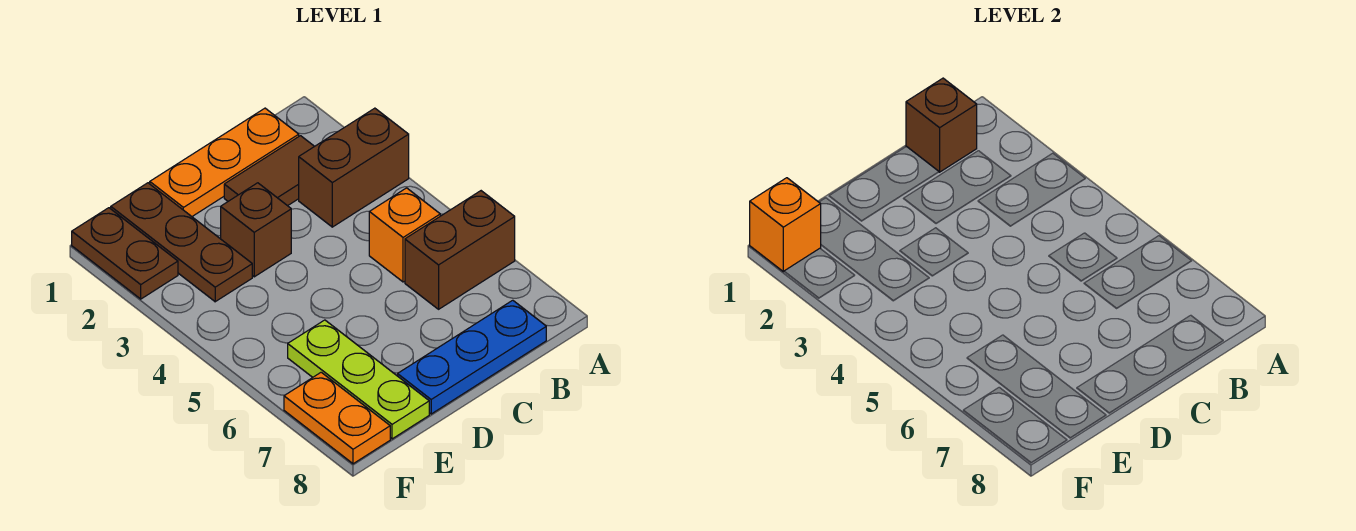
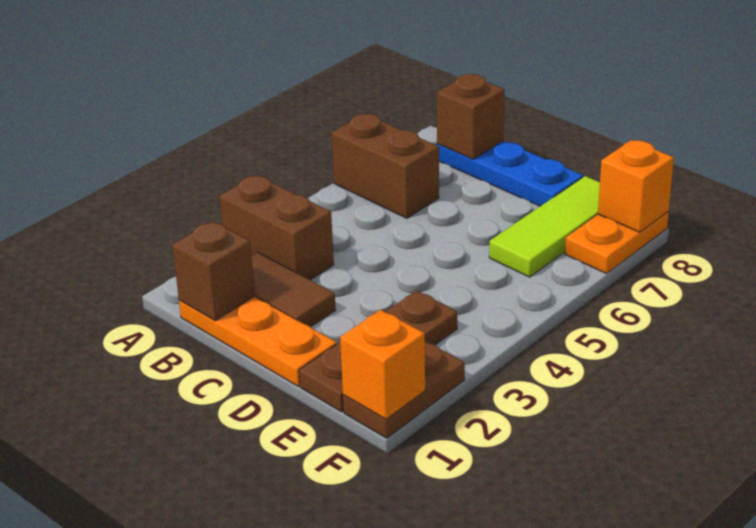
orange brick B5 level 1 -> orange brick F8 level 2
brown brick D3 level 1 -> brown brick B8 level 2
lime plate E6:E8 level 1 -> lime tile E6:E8 level 1

